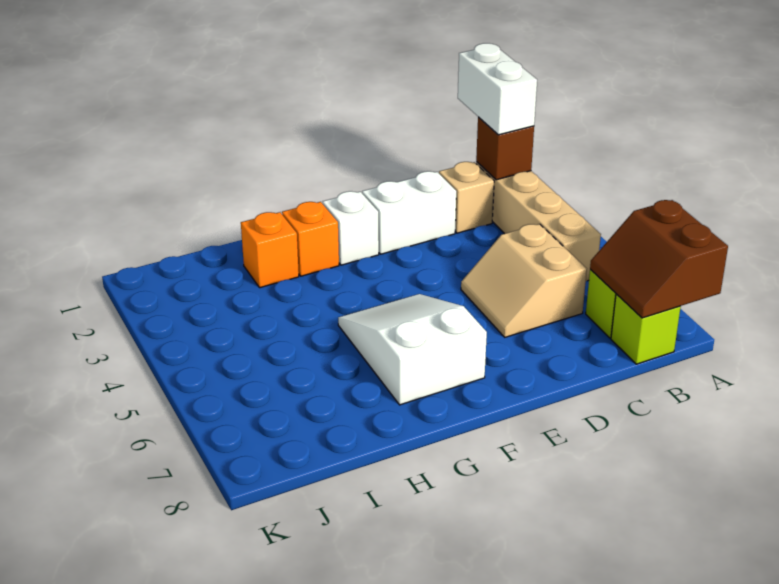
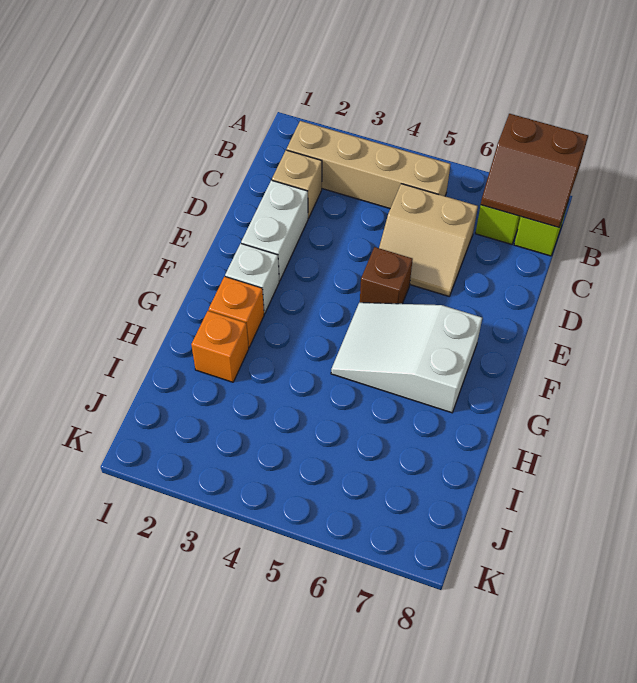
white brick B1:B2 level 3 -> none
brown brick B2 level 2 -> brown brick E5 level 1

